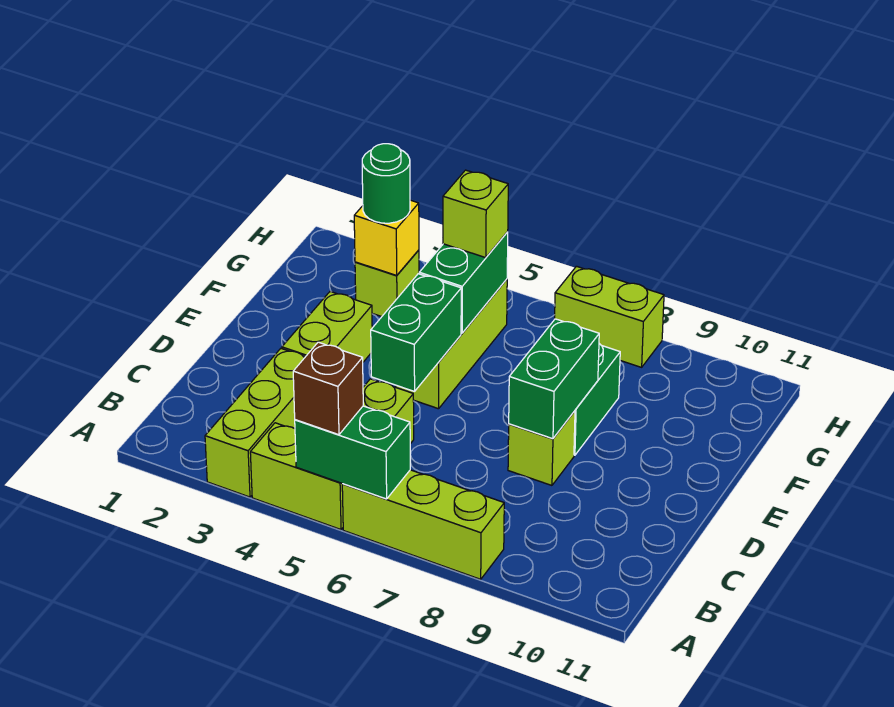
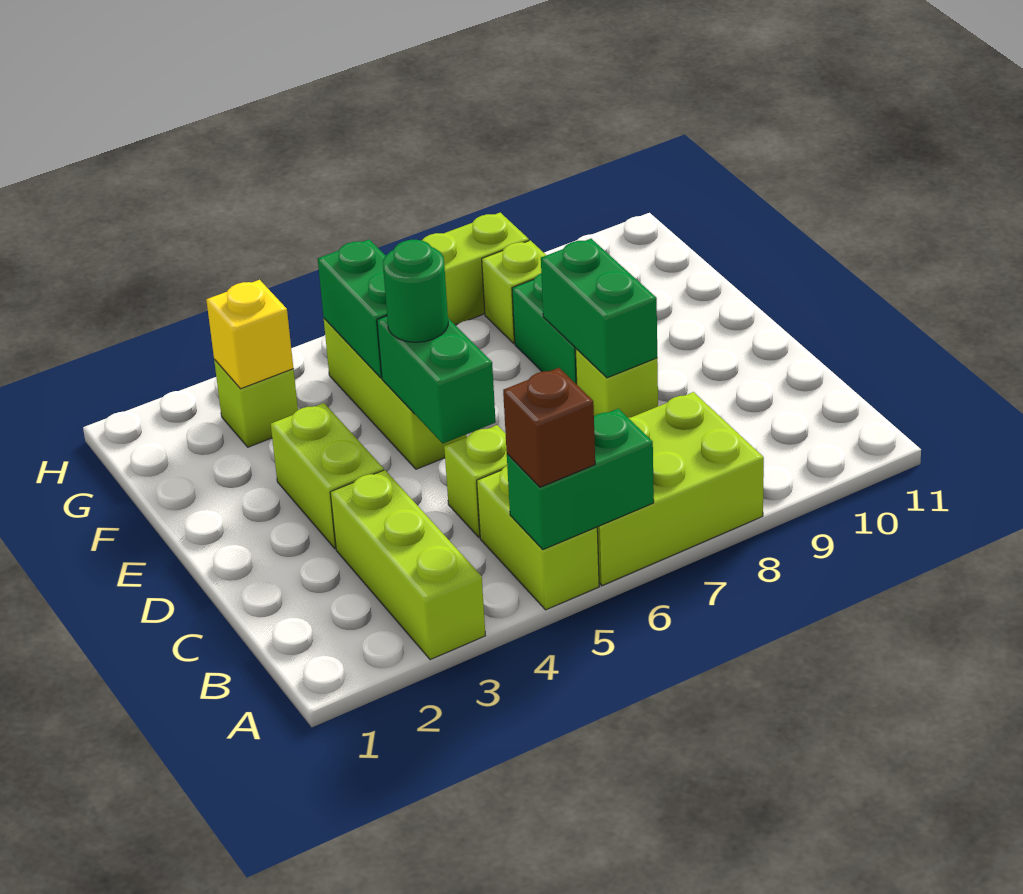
lime brick A4:A5 level 1 -> lime brick A5:B5 level 1
lime brick A6:A8 level 1 -> lime brick A6:B8 level 1
green round brick G3 level 3 -> green round brick E5 level 3
lime brick G5 level 3 -> lime brick G8 level 1

